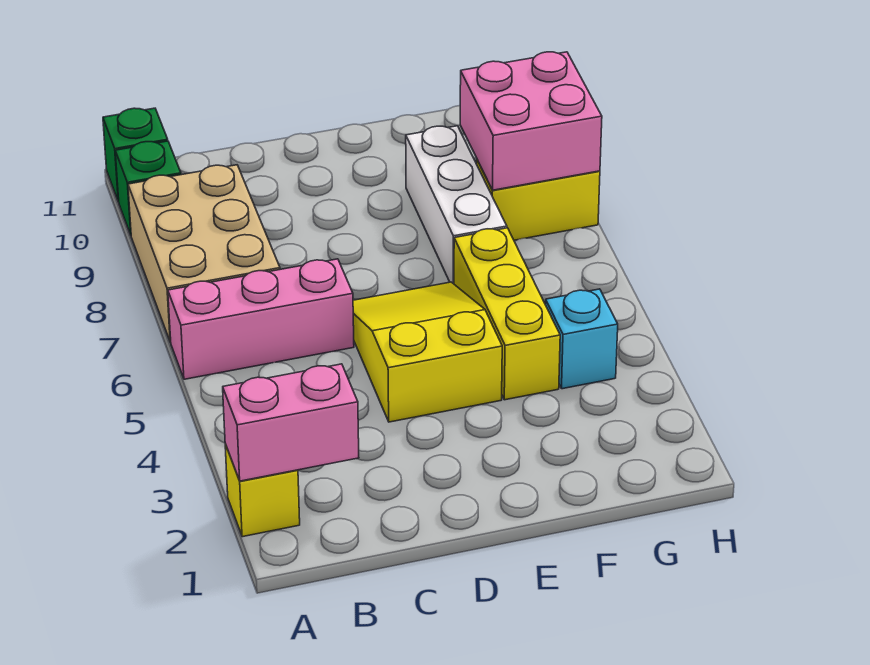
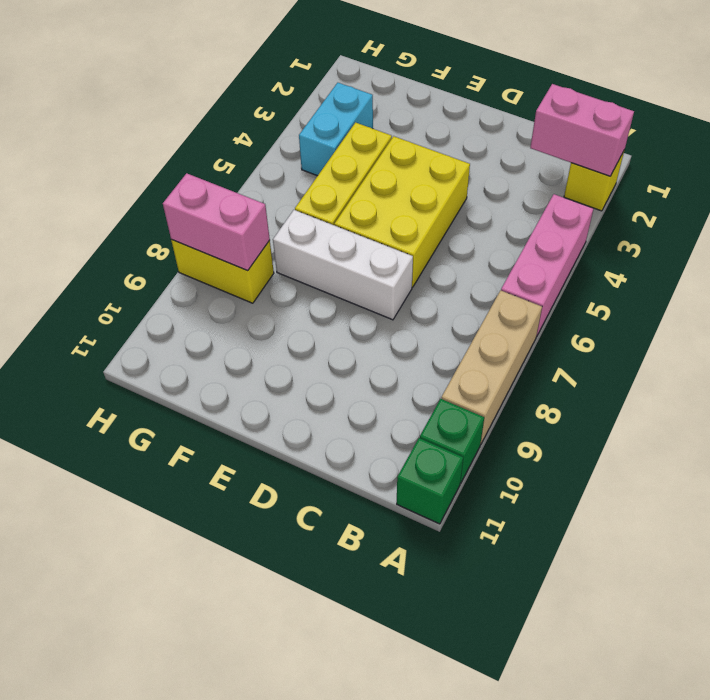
pink brick A6:C6 level 1 -> pink brick A4:A6 level 1
tan brick A7:B9 level 1 -> tan brick A7:A9 level 1
yellow slope D4:E6 level 1 top 4 -> yellow brick D4:E6 level 1
white brick F7:F9 level 1 -> white brick D7:F7 level 1
cyan brick G4 level 1 -> cyan brick G3:G4 level 1
pink brick G8:H9 level 2 -> pink brick G8:H8 level 2

